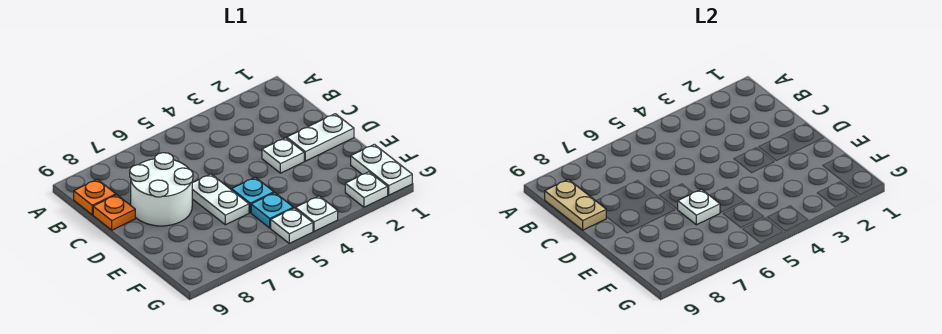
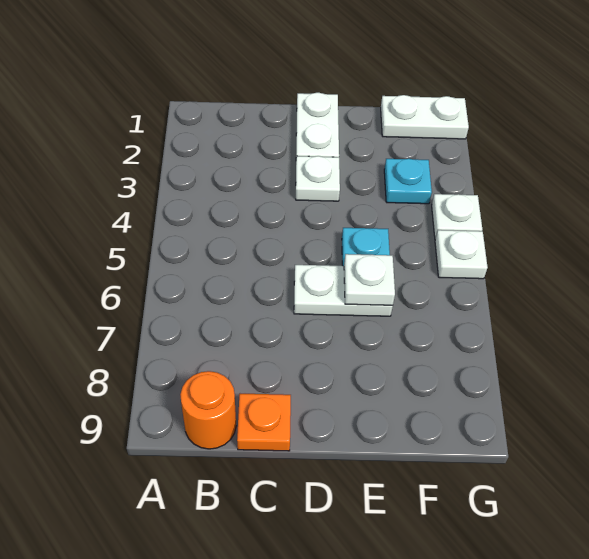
orange plate B9 level 1 -> orange round brick B9 level 1
tan plate B9:C9 level 2 -> none
white round brick C7:D8 level 1 -> none
cyan plate F5 level 1 -> cyan plate F3 level 1
white plate G2 level 1 -> none

